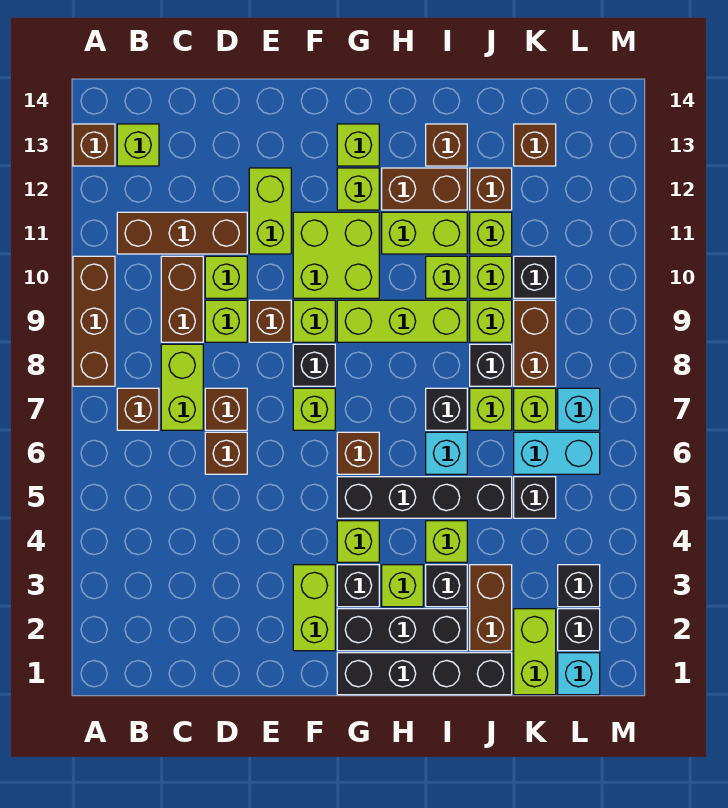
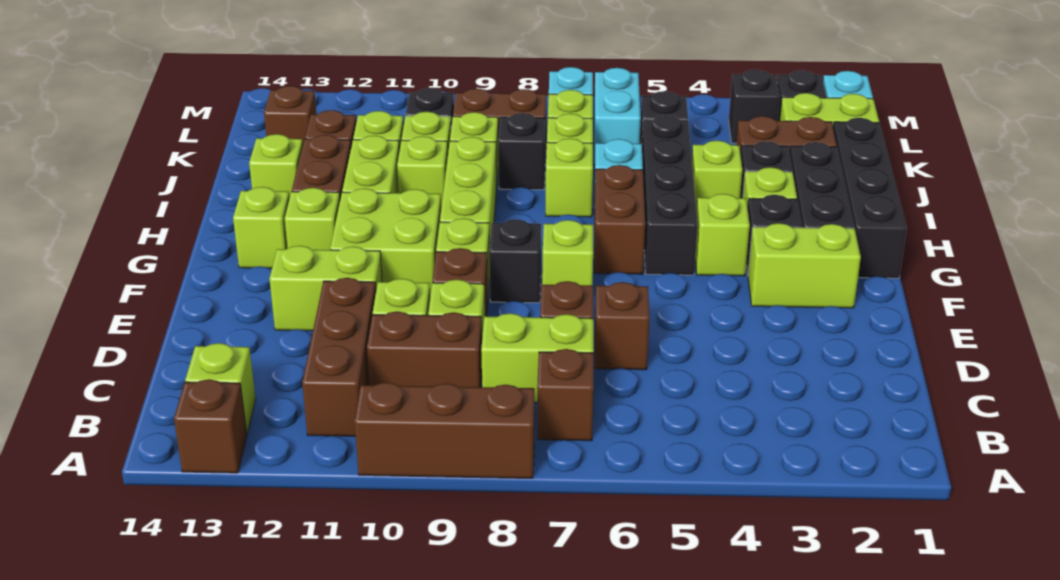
brown brick G6 level 1 -> brown brick G6:H6 level 1
black brick I7 level 1 -> lime brick I7 level 1
brown brick I13 level 1 -> lime brick I13 level 1

